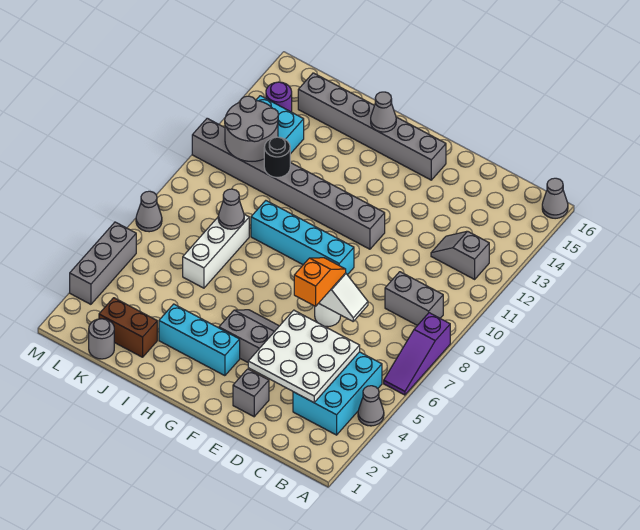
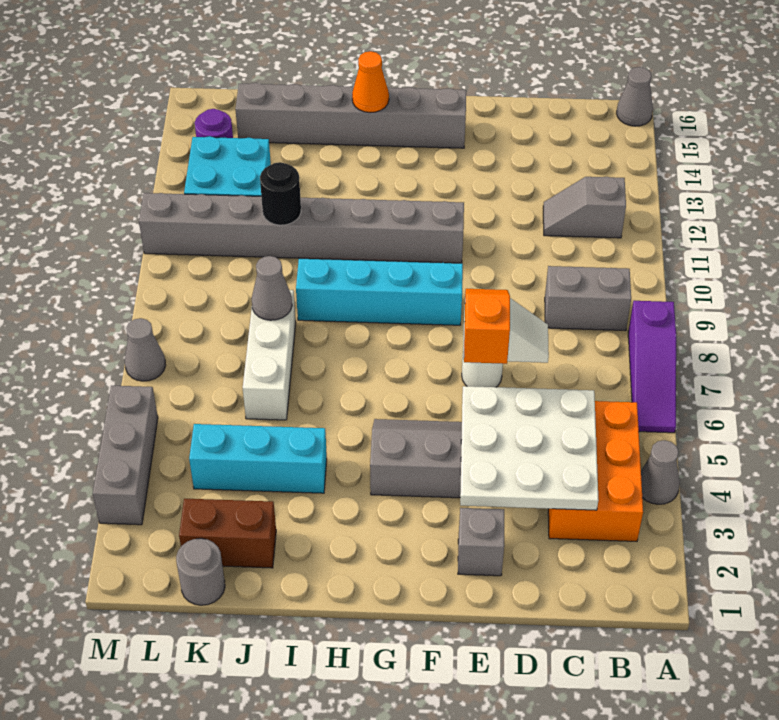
cyan brick B3:C5 level 1 -> orange brick B3:C5 level 1
cyan brick G3:I3 level 1 -> cyan brick I4:K4 level 1
grey cone H15 level 2 -> orange cone H15 level 2
grey round brick K11:L12 level 2 -> none

